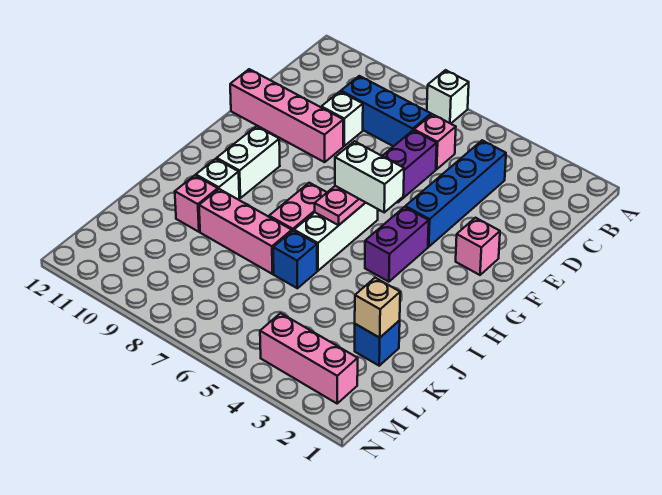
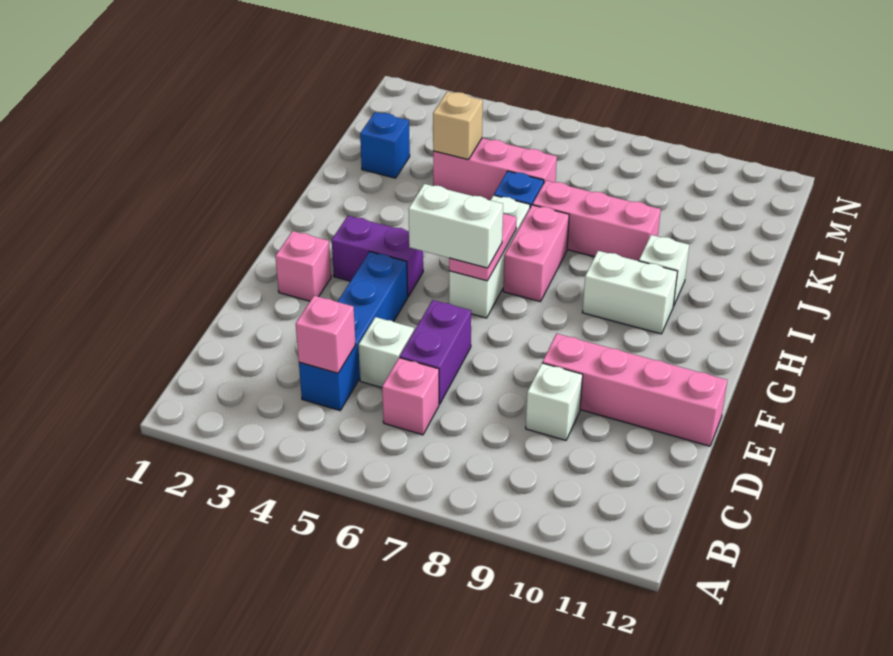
white brick A7 level 1 -> white brick D5 level 1
blue brick C7:C9 level 1 -> none
purple brick G4:H4 level 1 -> purple brick G3:G4 level 1
white brick G10:H10 level 1 -> white brick H9:H10 level 1
pink brick J10 level 1 -> pink brick C4 level 2
tan brick K2 level 2 -> tan brick K4 level 2
pink brick M2:M4 level 1 -> pink brick K4:K6 level 1

